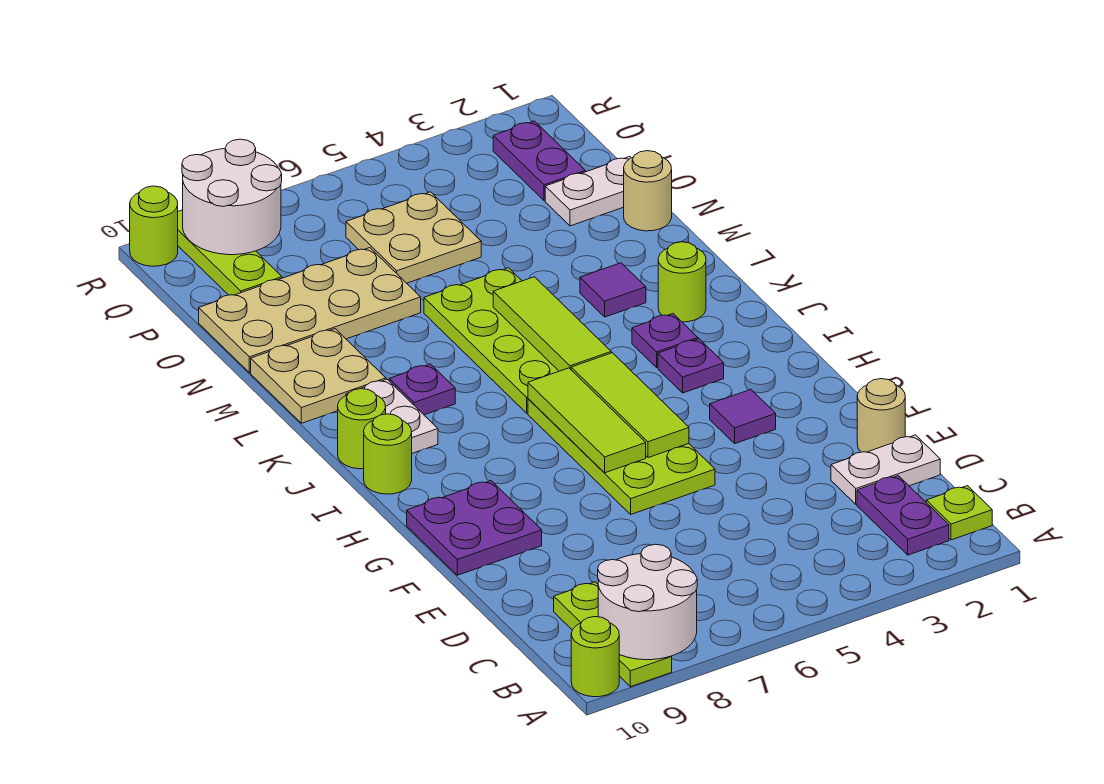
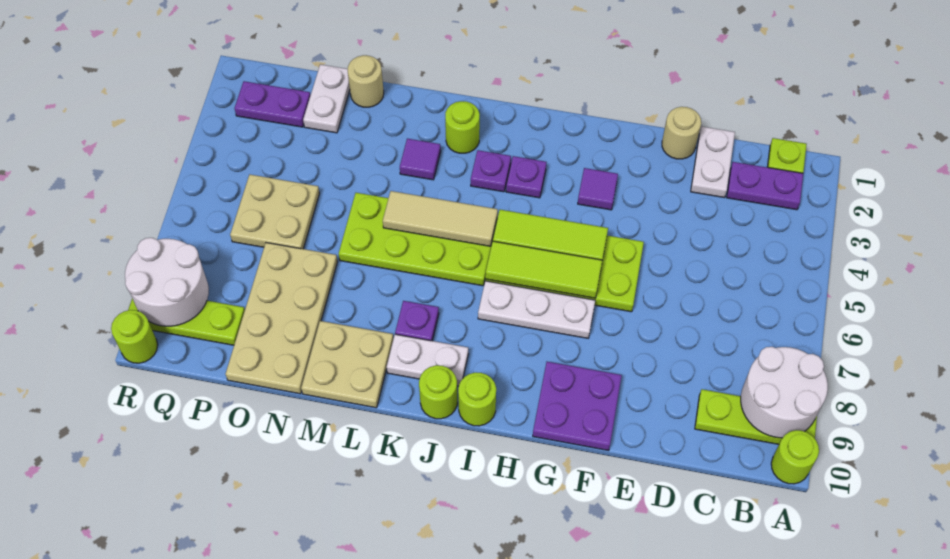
none -> white plate G7:I7 level 1
lime tile J5:L5 level 2 -> tan tile J5:L5 level 2

